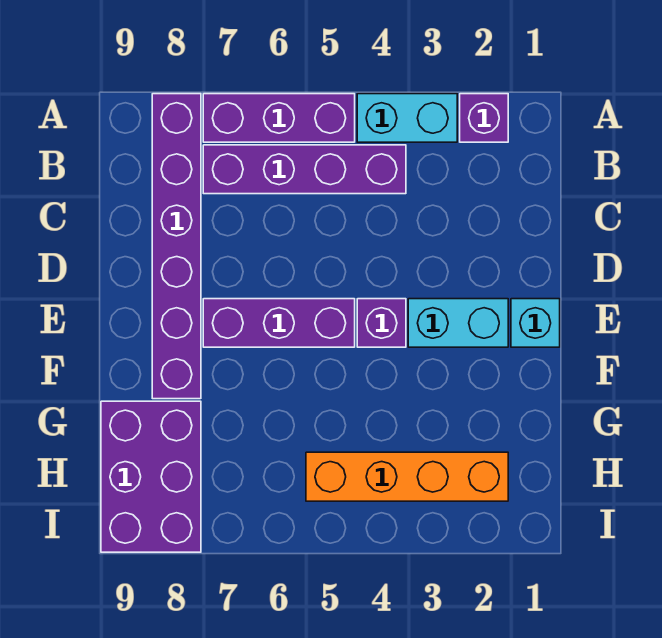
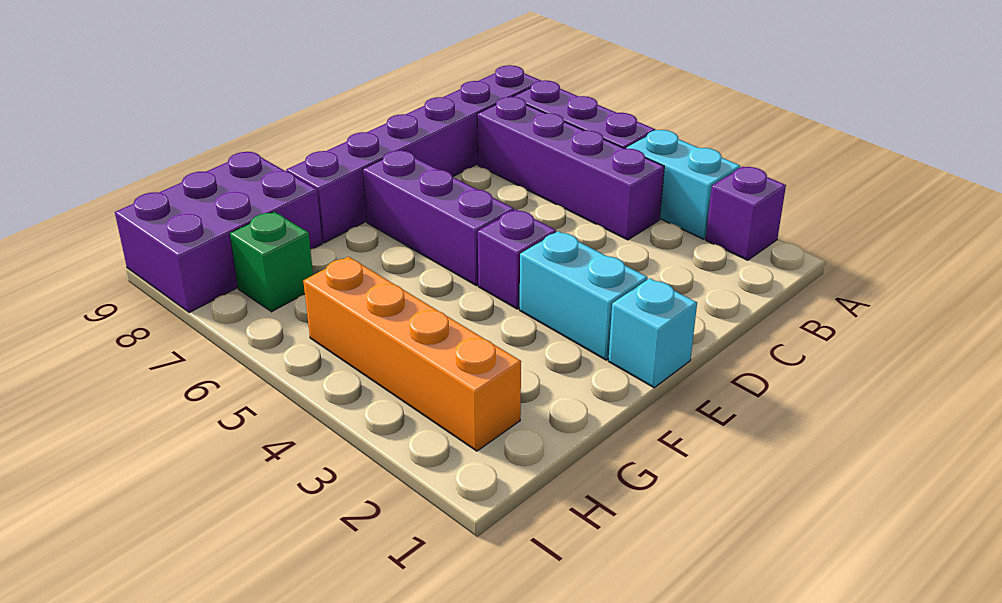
none -> green brick H7 level 1

